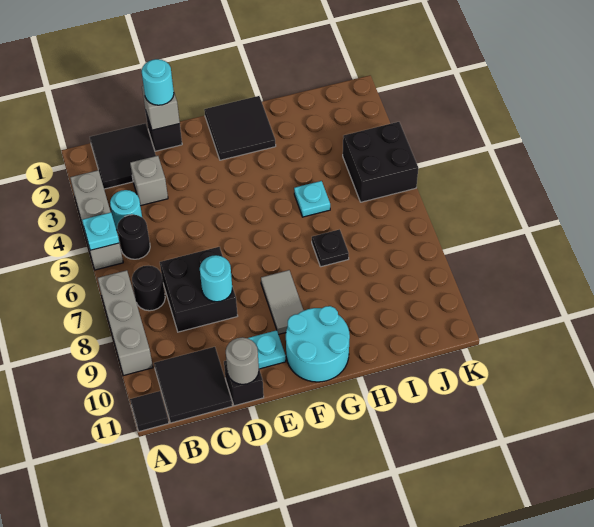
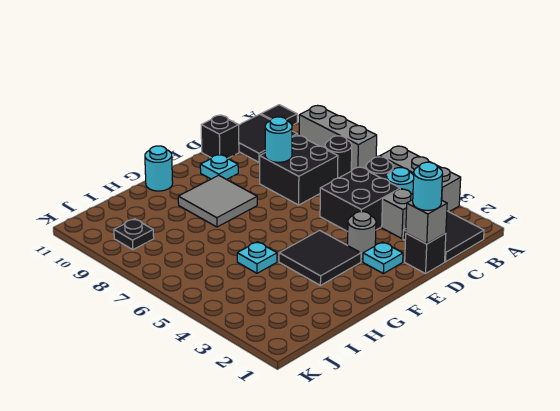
cyan plate A5 level 2 -> cyan plate E2 level 1
grey round brick D11 level 2 -> grey round brick E3 level 1
black tile F1:G2 level 1 -> black tile F3:G4 level 1
grey tile F8:F9 level 1 -> grey tile F8:G9 level 1
cyan round brick F10:G11 level 1 -> cyan round brick G11 level 1
black plate H7 level 1 -> black plate J9 level 1
black brick J4:K5 level 1 -> black brick C4:D5 level 1

